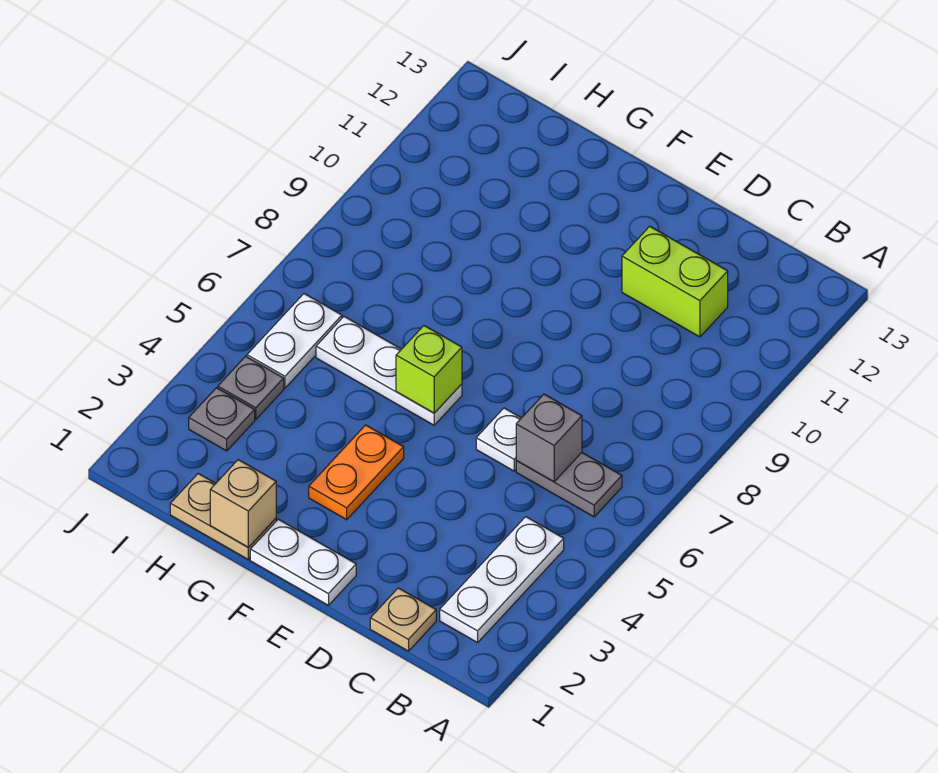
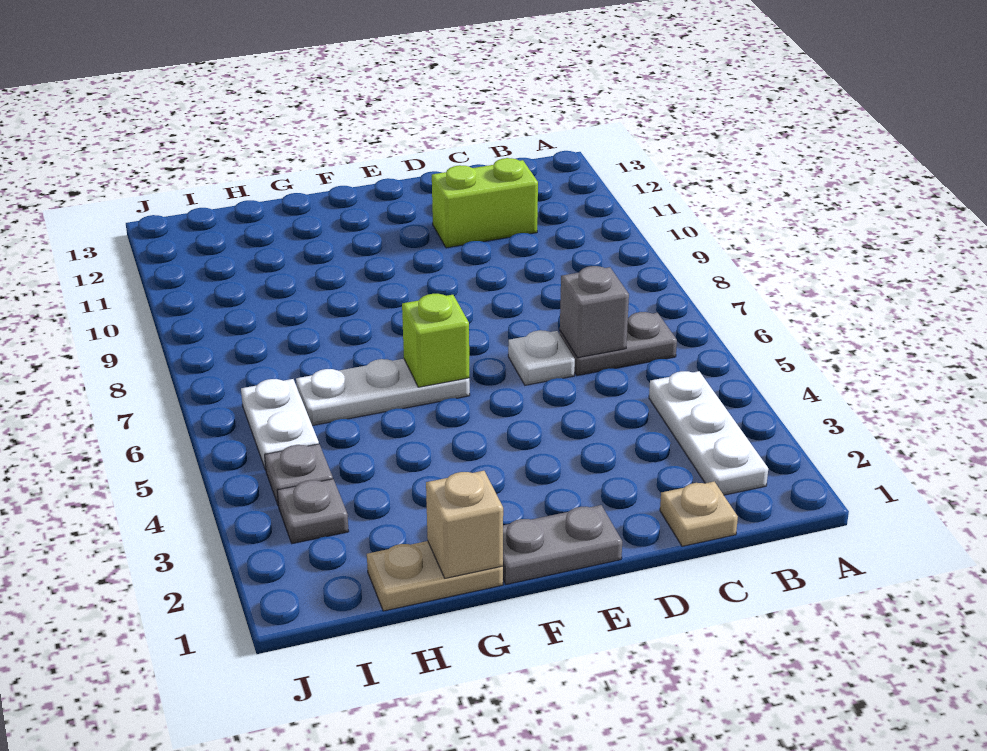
white plate E1:F1 level 1 -> grey plate E1:F1 level 1
orange plate F3:F4 level 1 -> none

